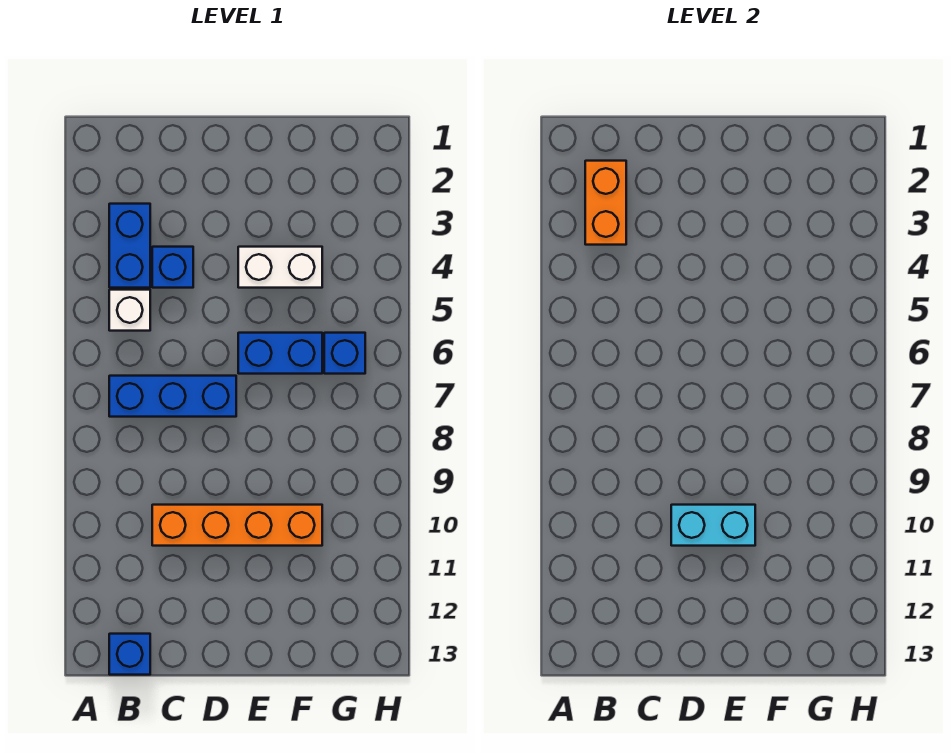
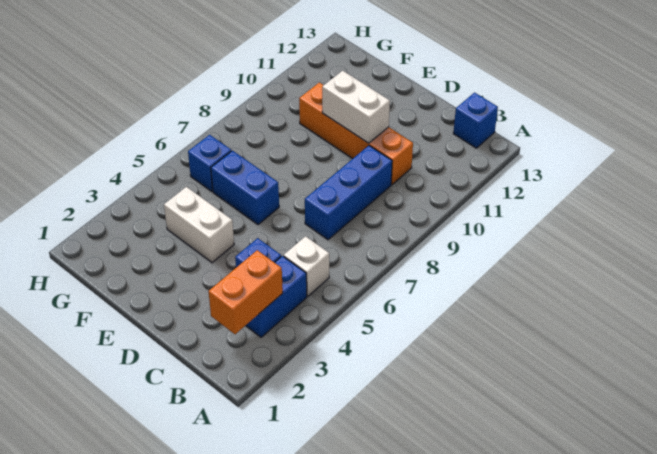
blue brick B7:D7 level 1 -> blue brick C7:C9 level 1
cyan brick D10:E10 level 2 -> white brick D10:E10 level 2

